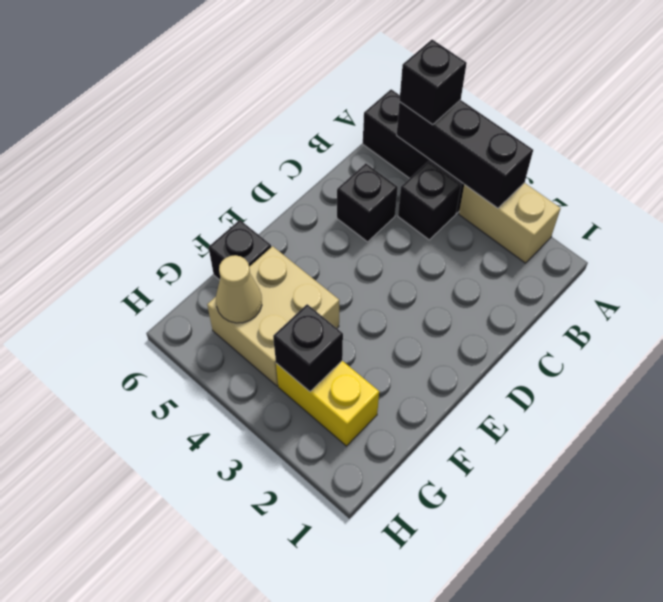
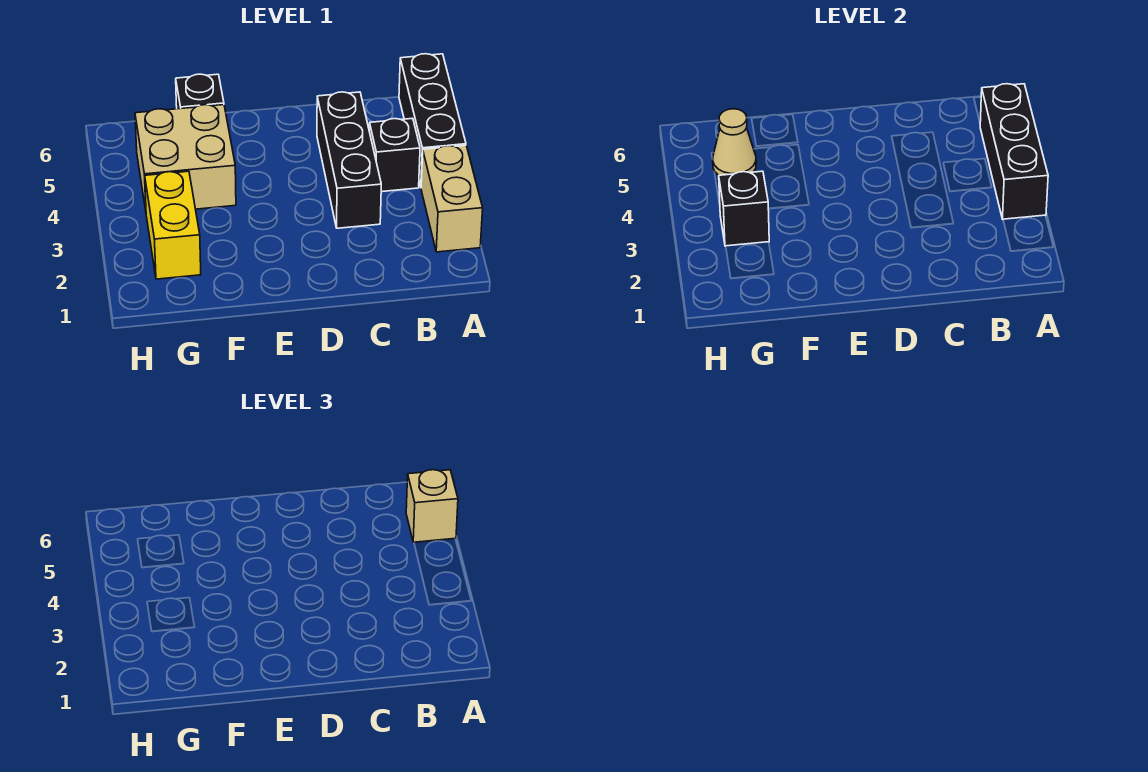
black brick A5 level 3 -> tan brick A5 level 3
black brick C5 level 1 -> black brick C3:C5 level 1

